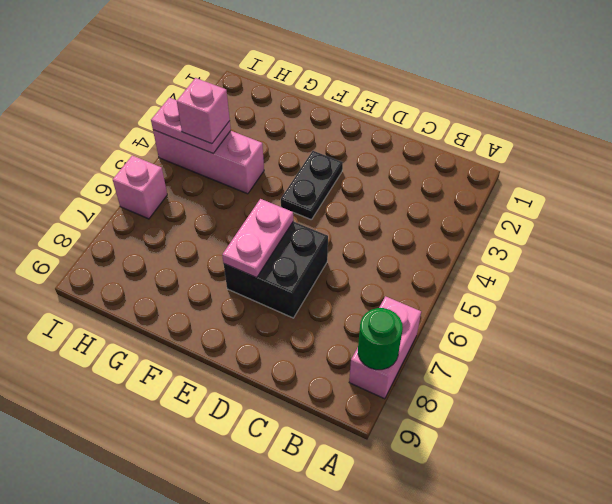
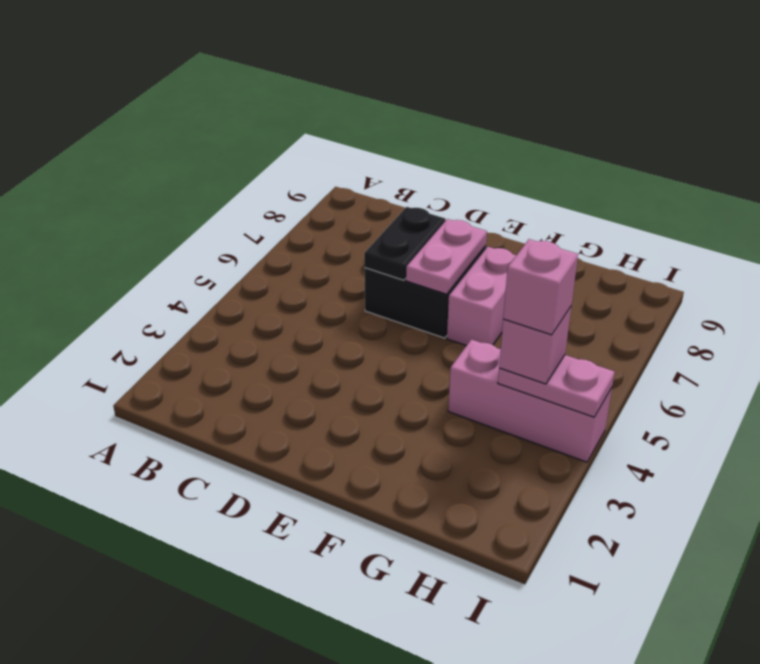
pink brick A7:A8 level 1 -> pink brick F6:F7 level 1
green round brick A8 level 2 -> none
black plate E3:E4 level 1 -> black plate D6:D7 level 2
pink brick I6 level 1 -> pink brick H4 level 4

